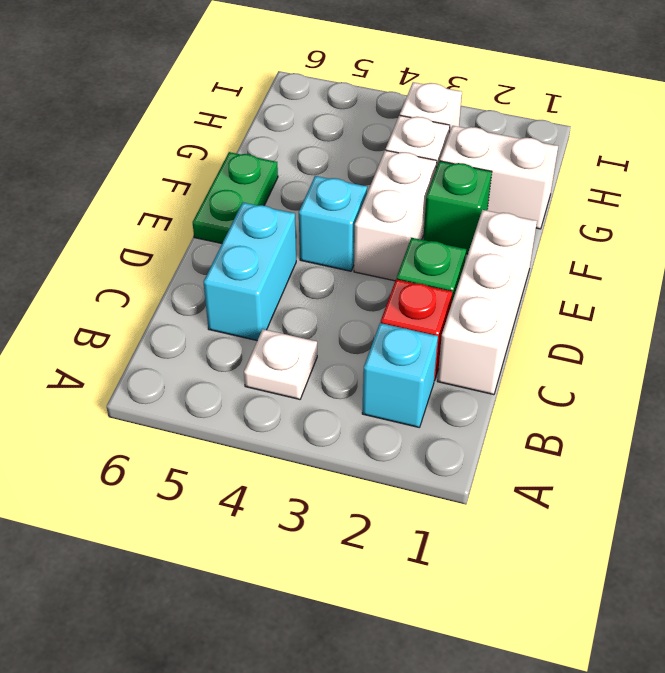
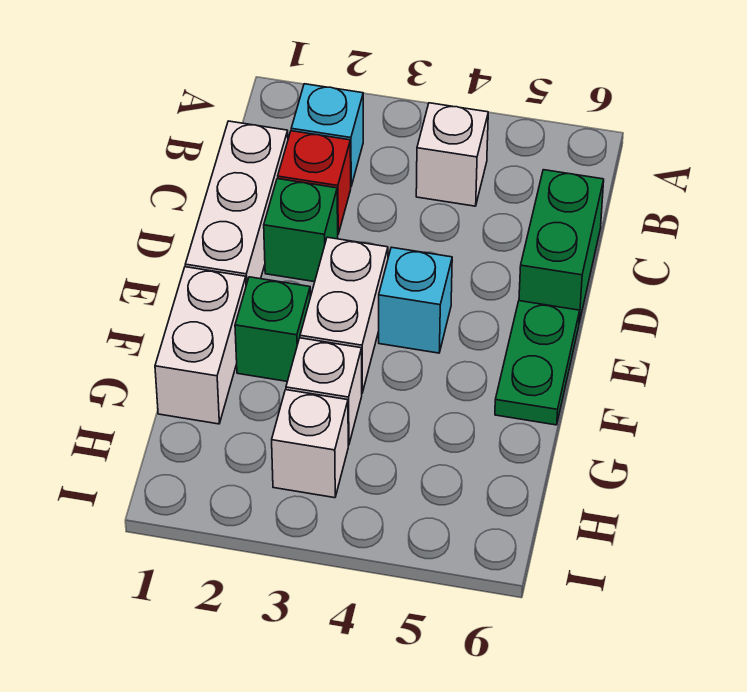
white plate B4 level 1 -> white brick B4 level 1
cyan brick C5:D5 level 1 -> none
none -> green brick C6:D6 level 1
white brick G1:G2 level 1 -> white brick F1:G1 level 1

